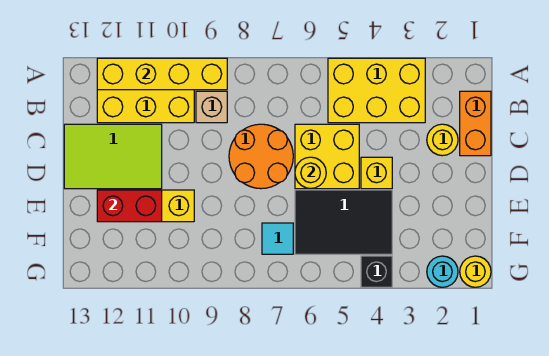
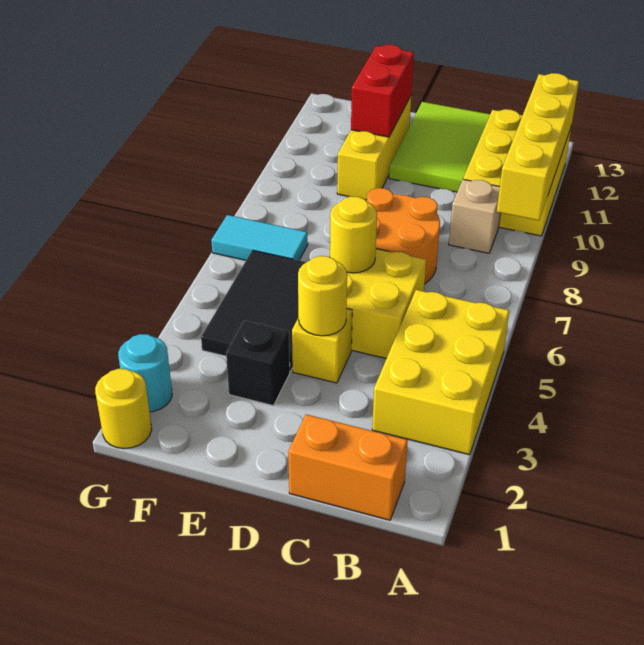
yellow round brick C2 level 1 -> yellow round brick D4 level 2
cyan tile F7 level 1 -> cyan tile F7:G7 level 1
black brick G4 level 1 -> black brick E3 level 1

